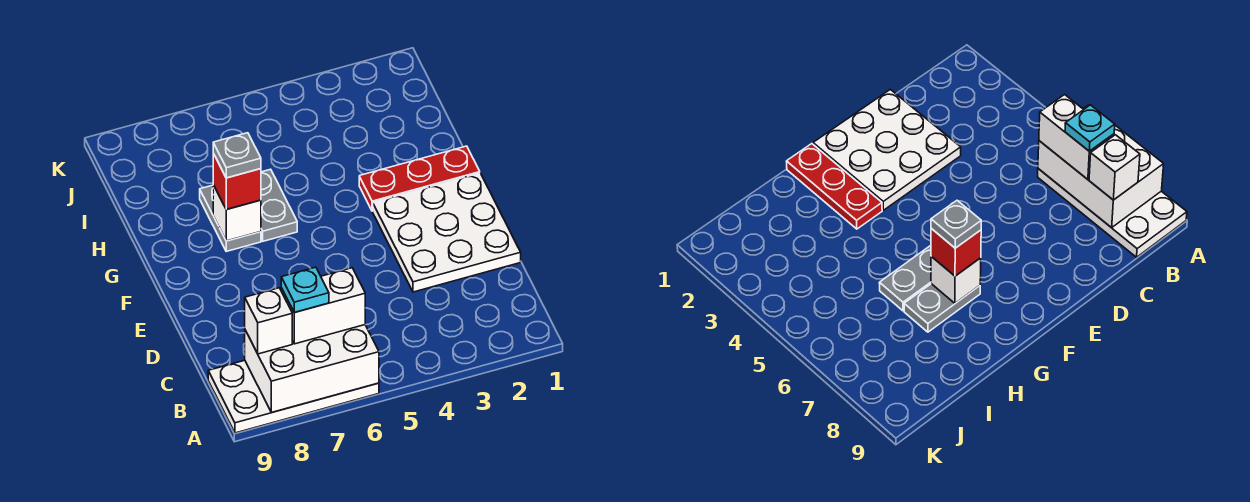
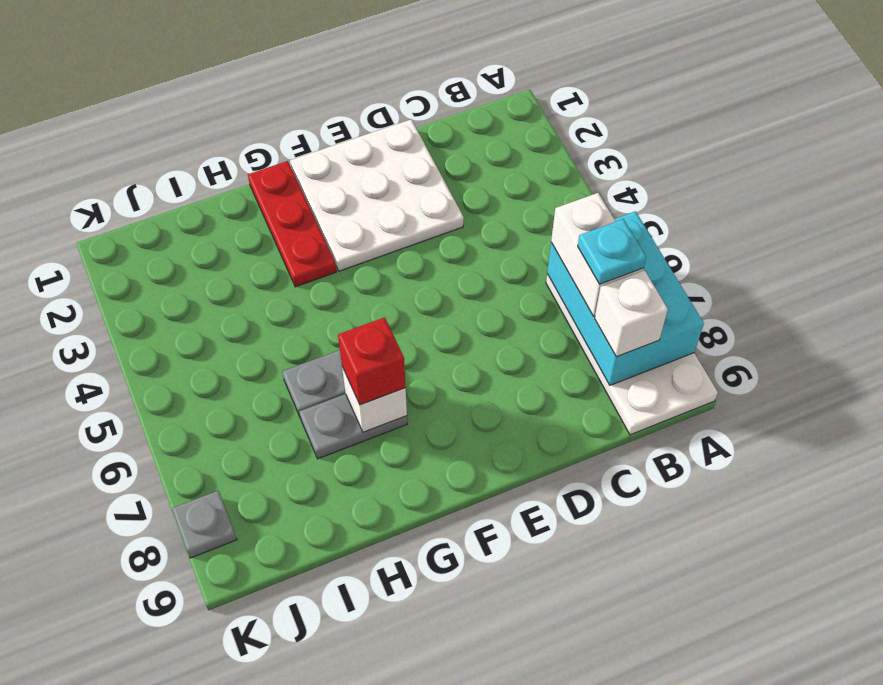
white brick A6:B8 level 2 -> cyan brick A6:B8 level 2
grey plate G7 level 4 -> grey plate K8 level 1

